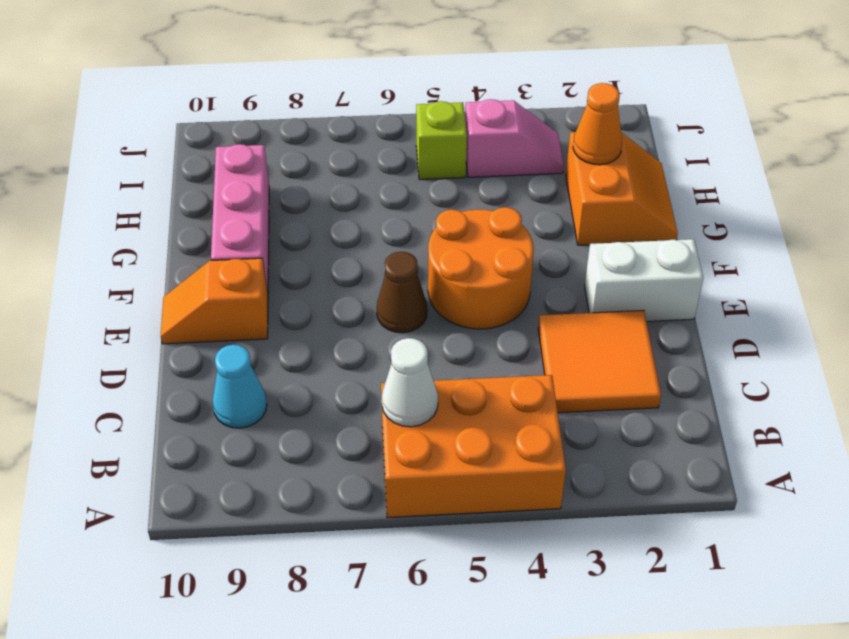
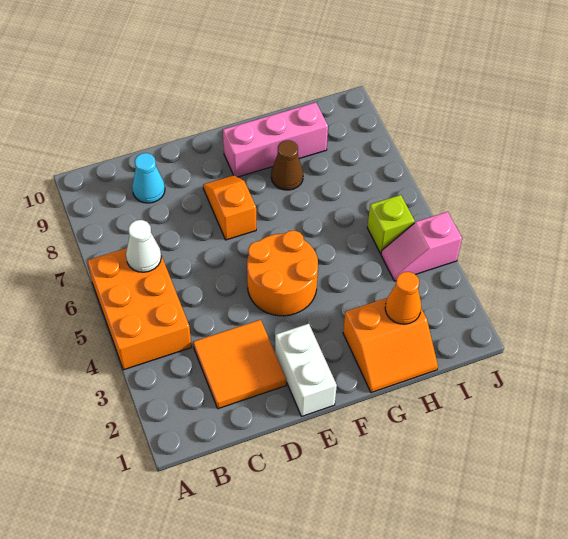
brown cone E6 level 1 -> brown cone G8 level 1
orange slope E9:E10 level 1 top 9 -> orange slope E7:E8 level 1 top 7
pink slope I3:I4 level 1 top 4 -> pink slope I4:J4 level 1 top J

